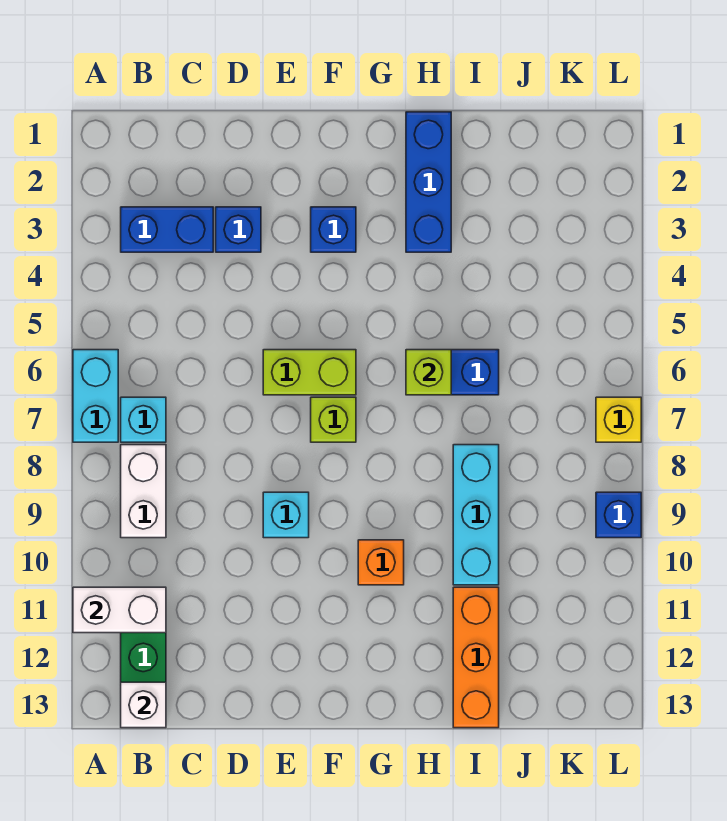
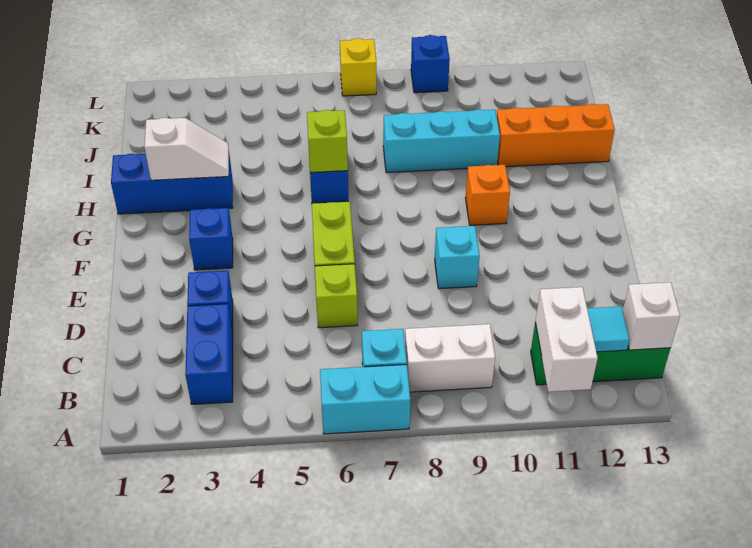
none -> cyan tile B12 level 2
lime brick F7 level 1 -> lime brick D6 level 1
none -> white slope H2:H3 level 2 top 2

